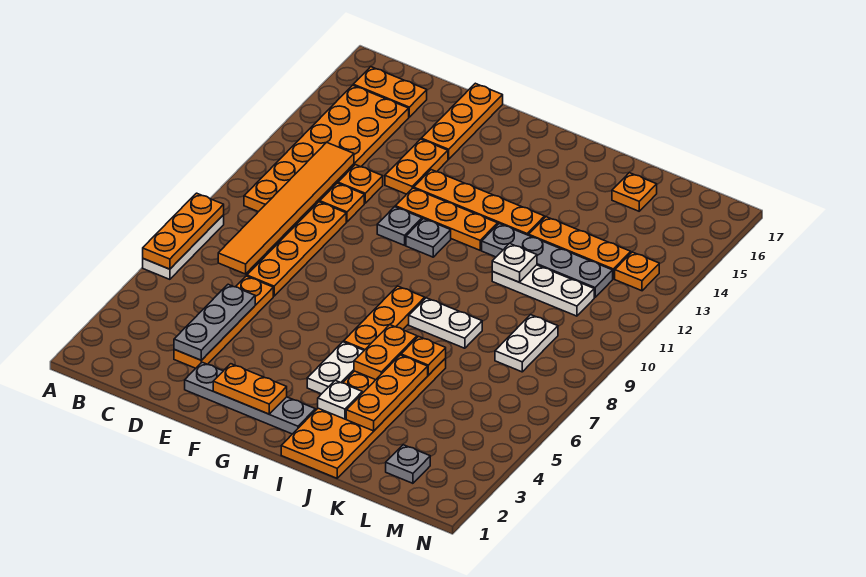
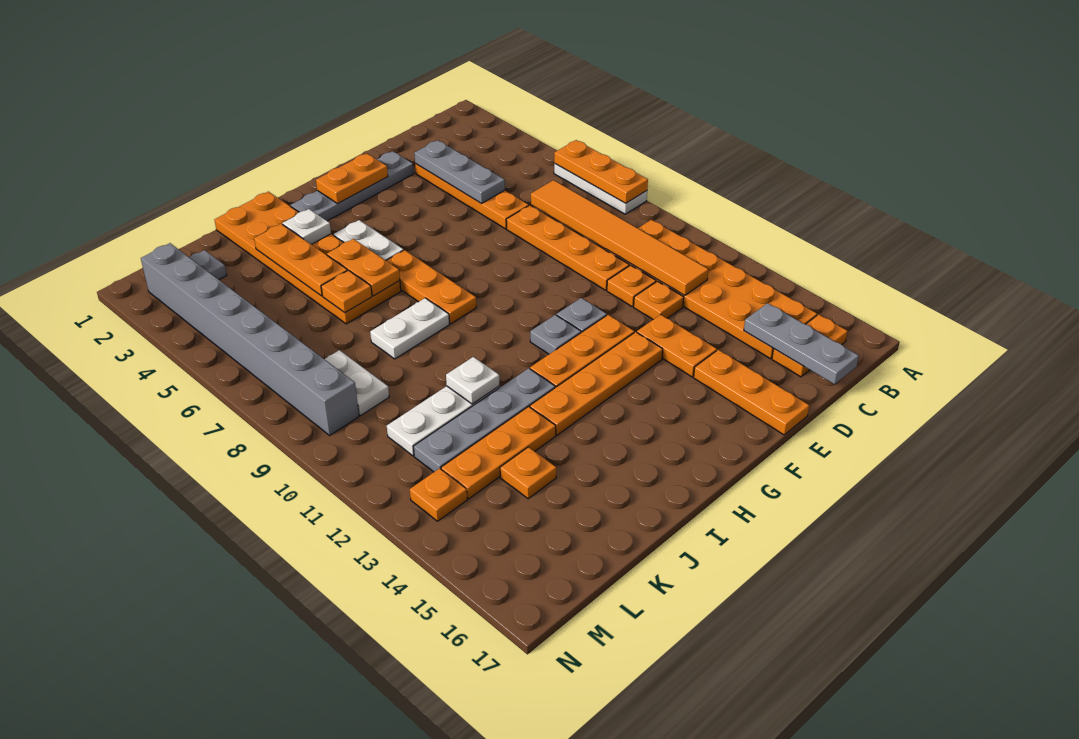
none -> grey plate C15:C17 level 2
orange plate K16 level 1 -> orange plate K14 level 1
none -> grey brick M2:M9 level 1

